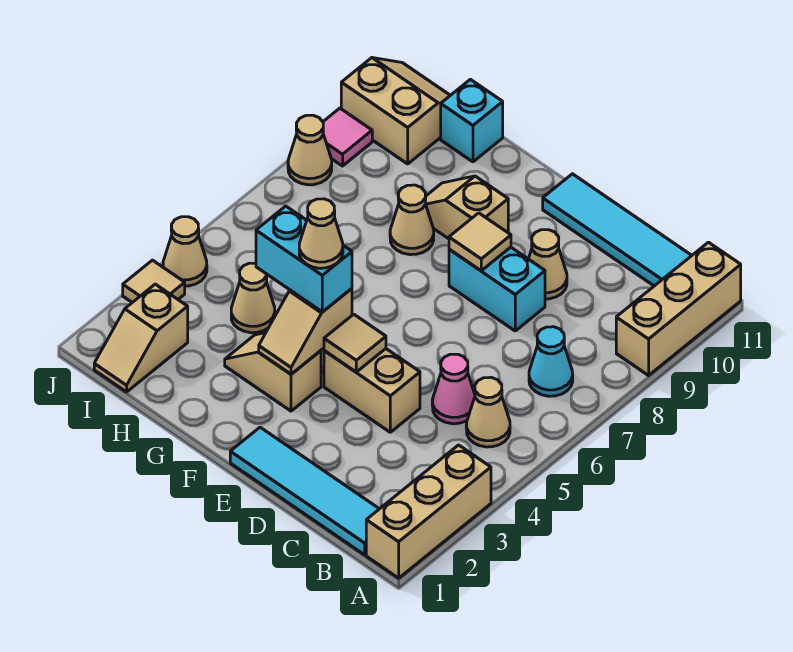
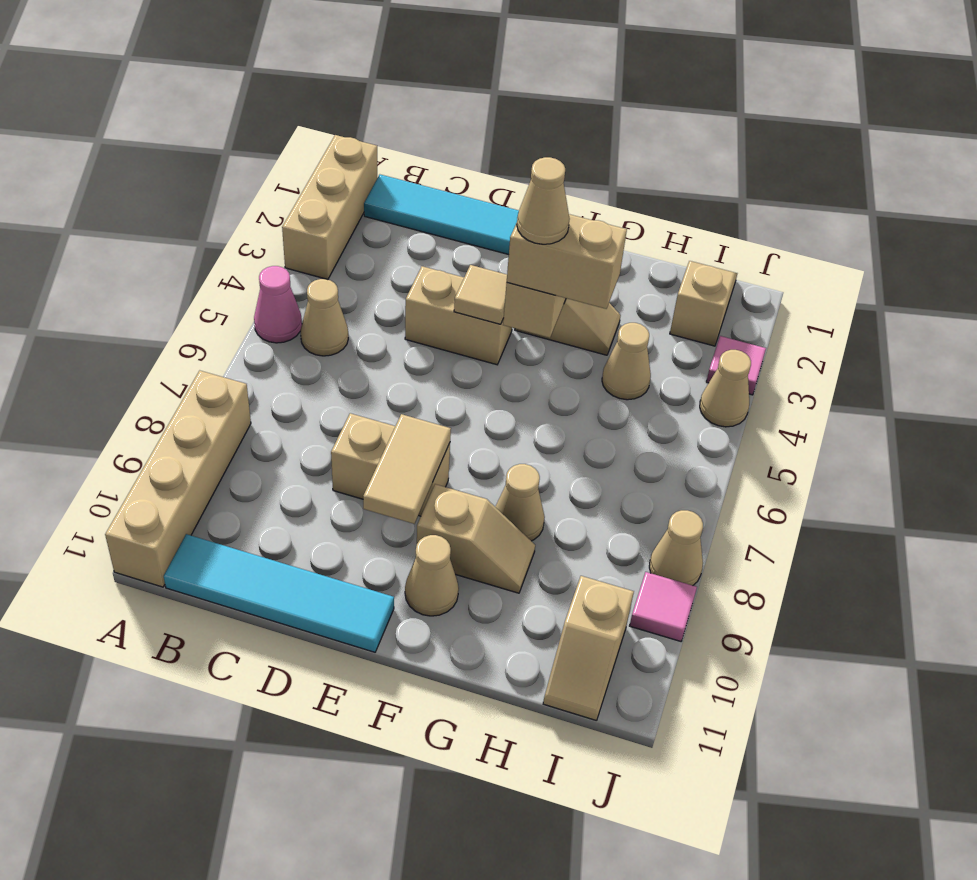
tan brick A9:A11 level 1 -> tan brick A8:A11 level 1
cyan cone B7 level 1 -> none
pink cone C5 level 1 -> pink cone A5 level 1
cyan brick D8:E8 level 1 -> tan brick D8:E8 level 1
tan cone D9 level 1 -> tan cone F10 level 1
tan tile E8 level 2 -> tan tile E8:E9 level 2
cyan brick F4:G4 level 3 -> tan brick F4:G4 level 3
cyan brick H11 level 1 -> none
tan slope I10:J11 level 1 top 10 -> tan slope I10:I11 level 1 top 10
tan tile J3 level 1 -> pink tile J3 level 1

